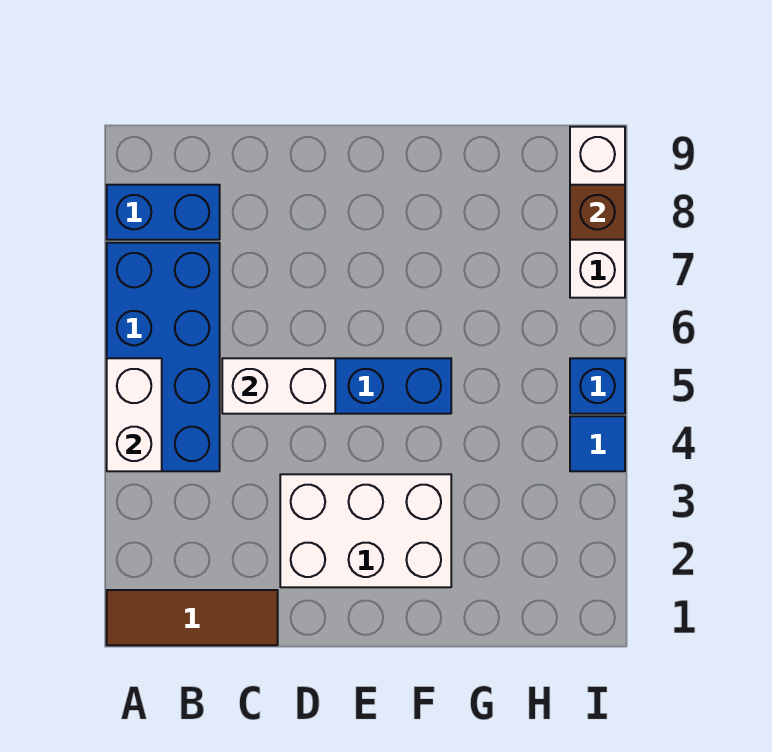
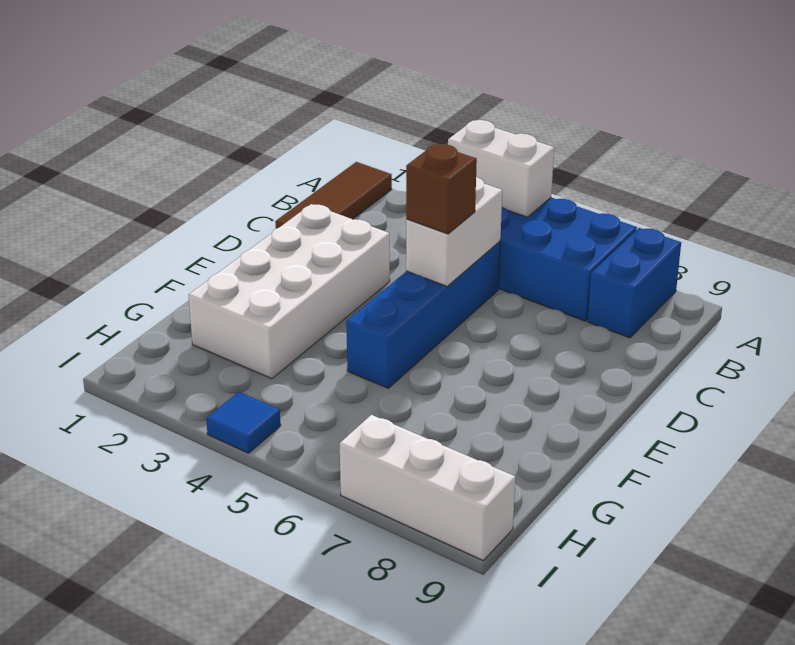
white brick D2:F3 level 1 -> white brick D2:G3 level 1
blue brick I5 level 1 -> none
brown brick I8 level 2 -> brown brick D5 level 3

